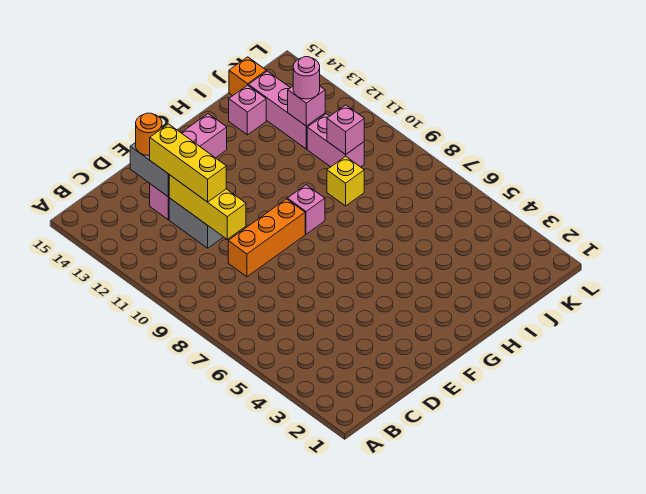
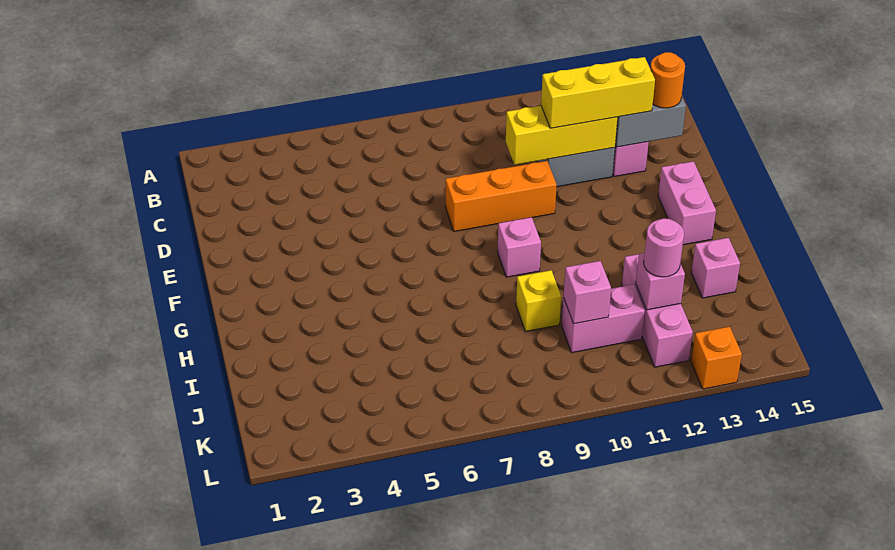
orange brick D9:F9 level 1 -> orange brick E8:E10 level 1
pink brick J12:J14 level 1 -> pink brick I12:K12 level 1
orange brick J15 level 1 -> orange brick L13 level 1

